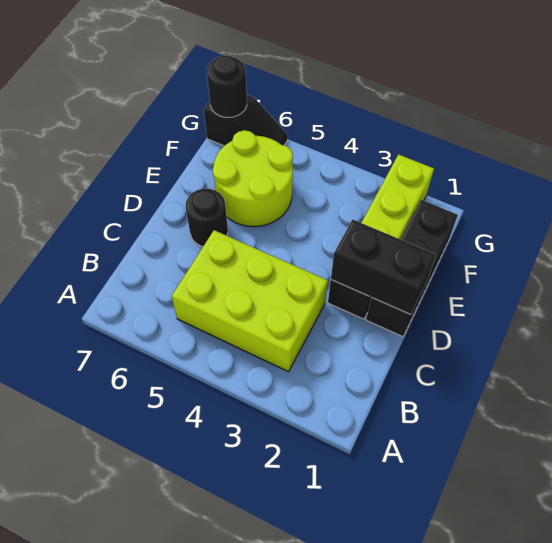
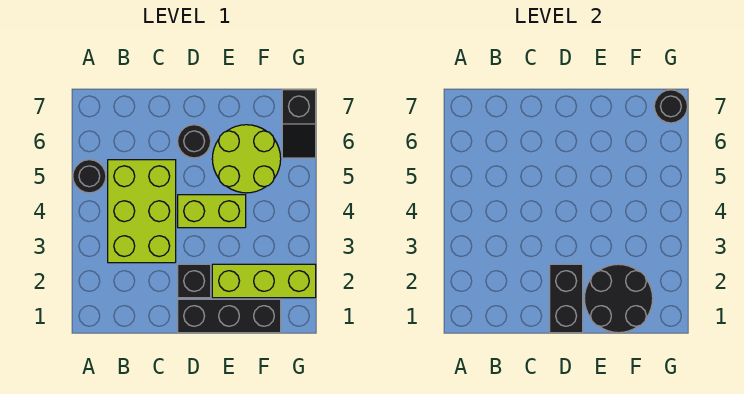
none -> black round brick A5 level 1
none -> lime brick D4:E4 level 1
none -> black round brick E1:F2 level 2

